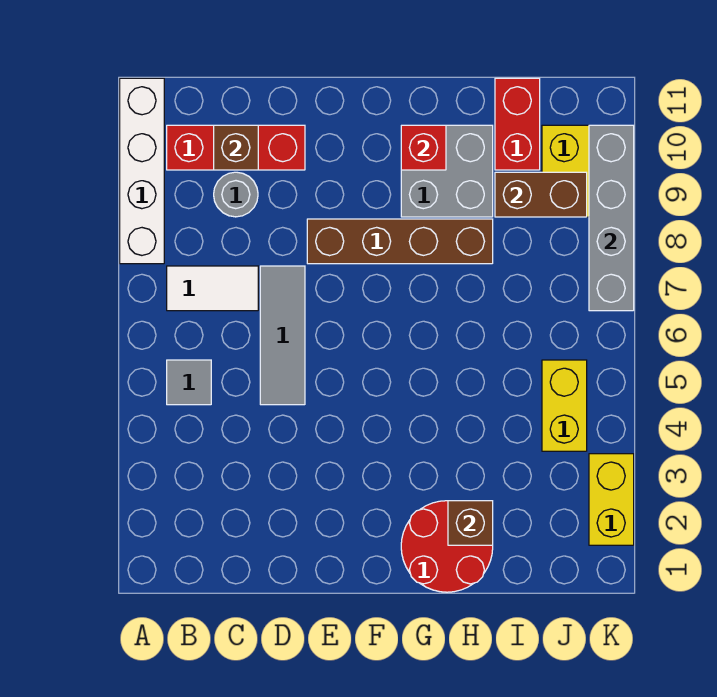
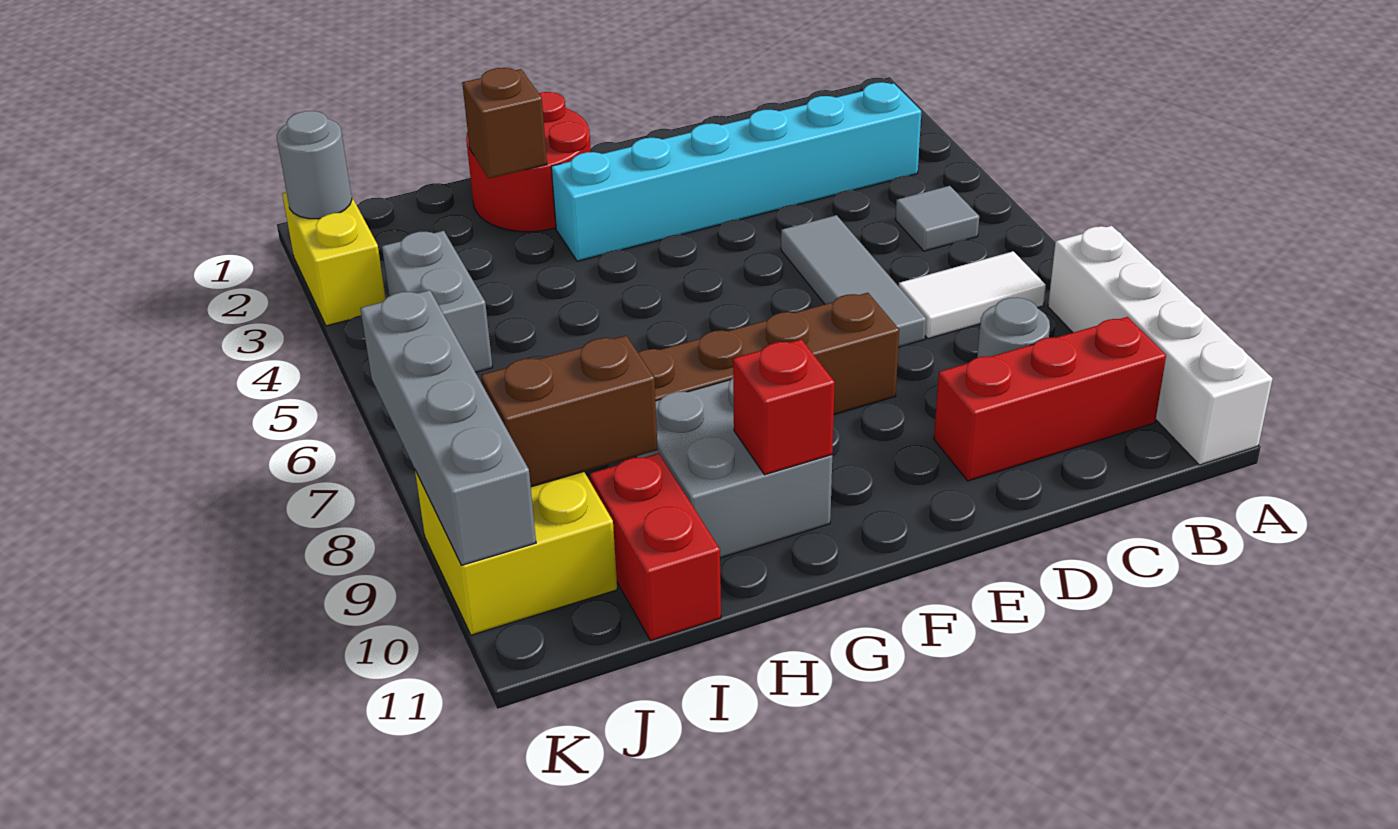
none -> cyan brick B3:G3 level 1
brown brick C10 level 2 -> none
yellow brick J4:J5 level 1 -> grey brick J4:J5 level 1
none -> grey round brick K2 level 2

